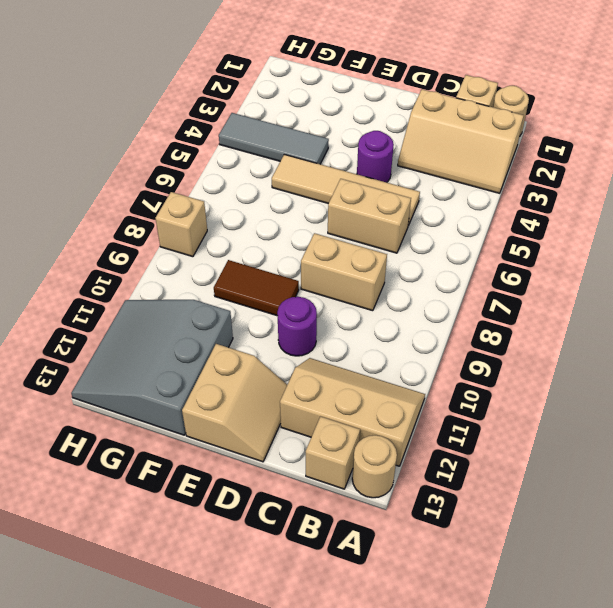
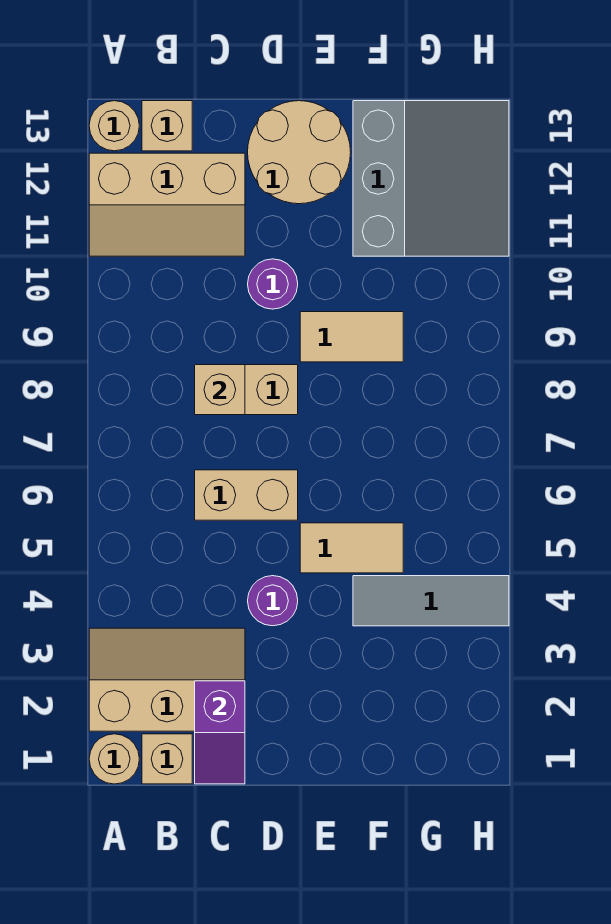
none -> purple slope C1:C2 level 2 top 2
tan tile C5:F5 level 1 -> tan tile E5:F5 level 1
tan slope D12:E13 level 1 top E -> tan round brick D12:E13 level 1
brown tile E9:F9 level 1 -> tan tile E9:F9 level 1
tan brick H8 level 1 -> tan brick C8 level 2

